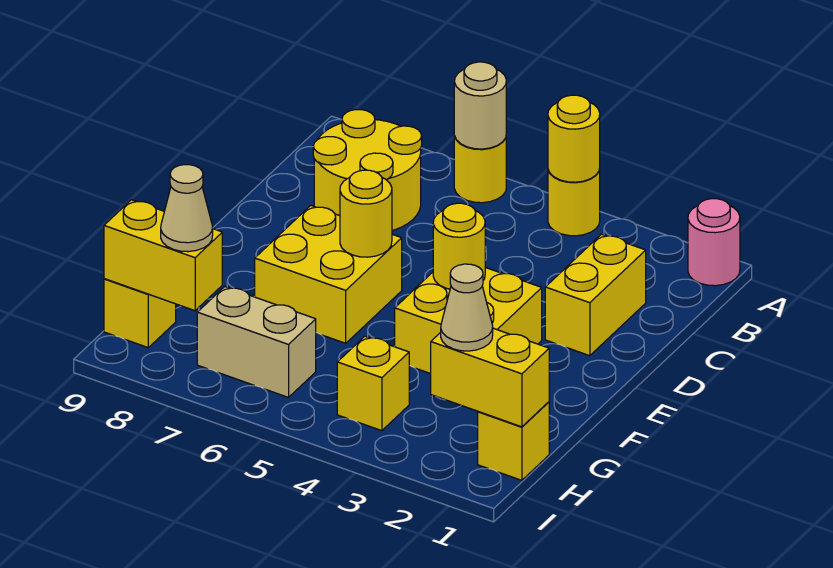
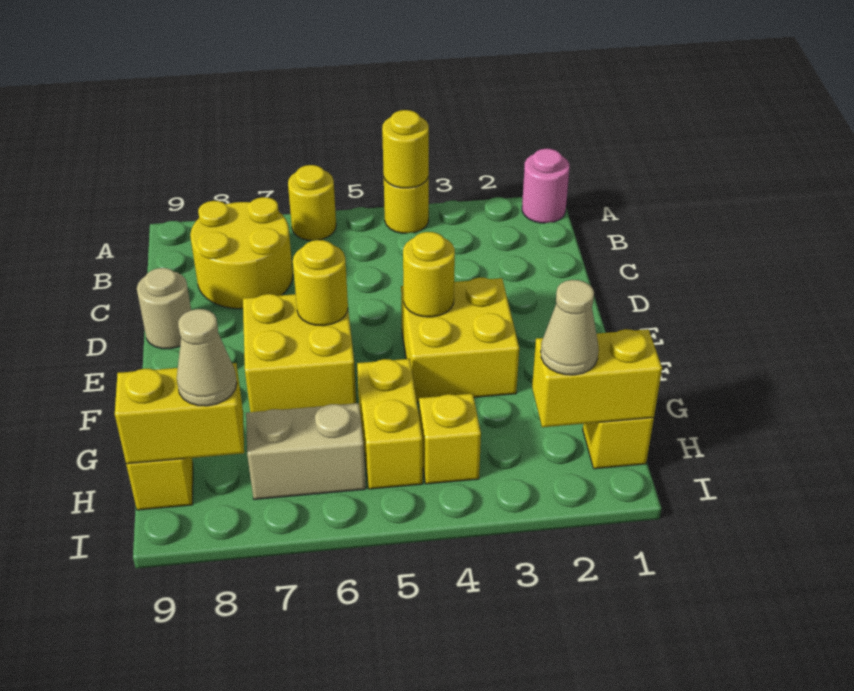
tan round brick A6 level 2 -> tan round brick D9 level 1
yellow brick C2:D2 level 1 -> yellow brick G5:H5 level 1

